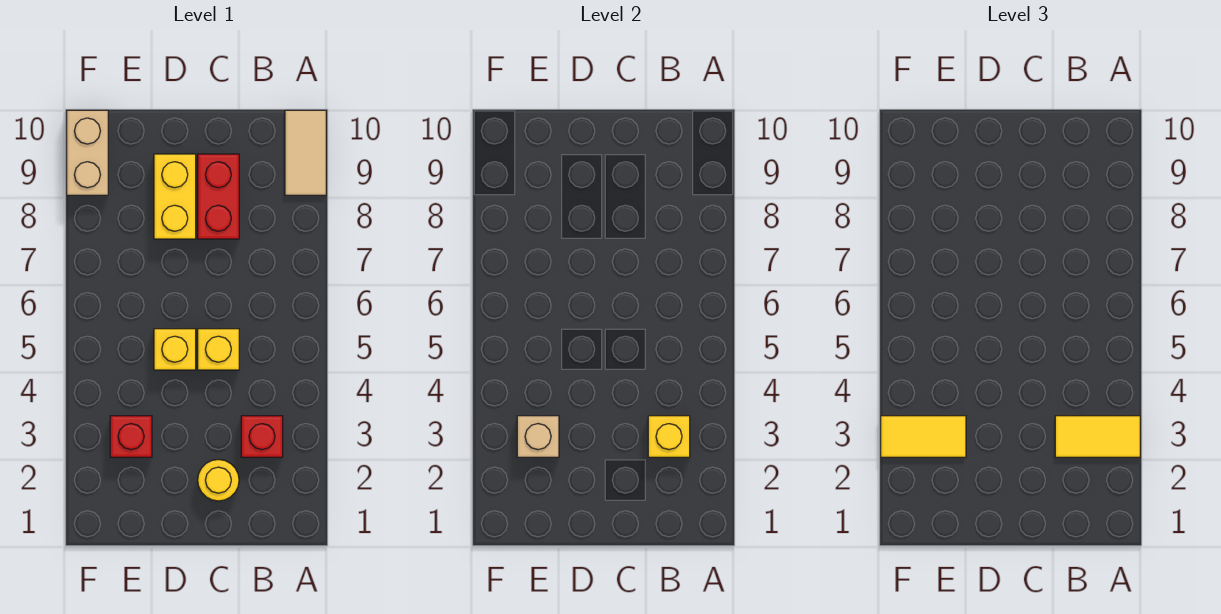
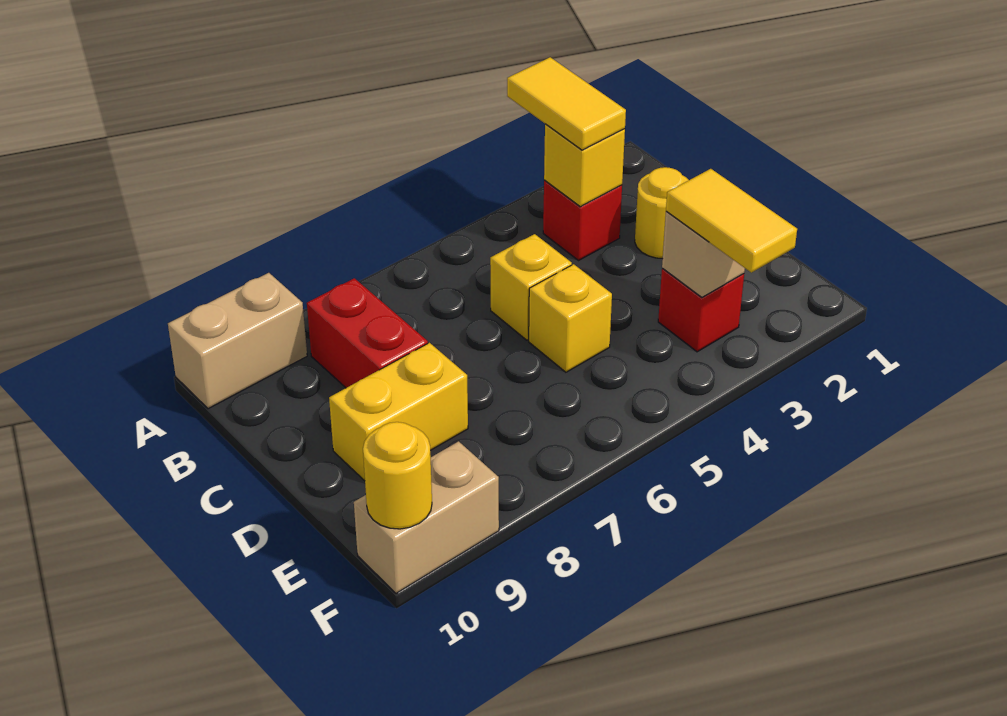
tan tile A9:A10 level 1 -> tan brick A9:A10 level 1
red brick C8:C9 level 1 -> red brick B8:C8 level 1
none -> yellow round brick F10 level 2

